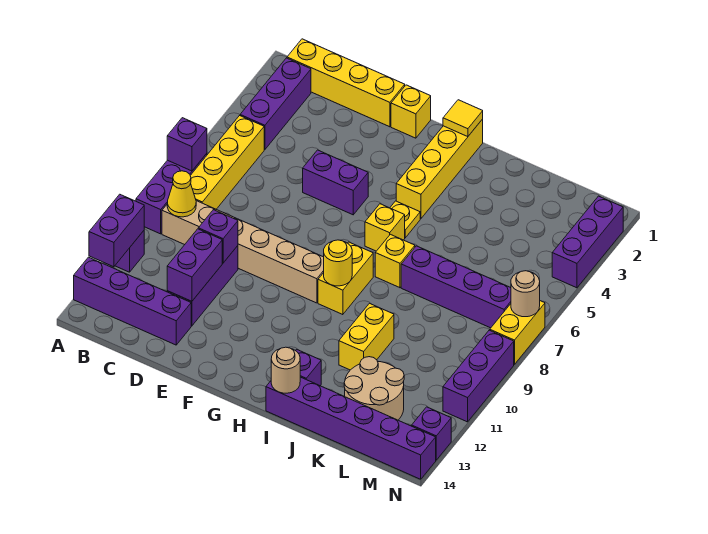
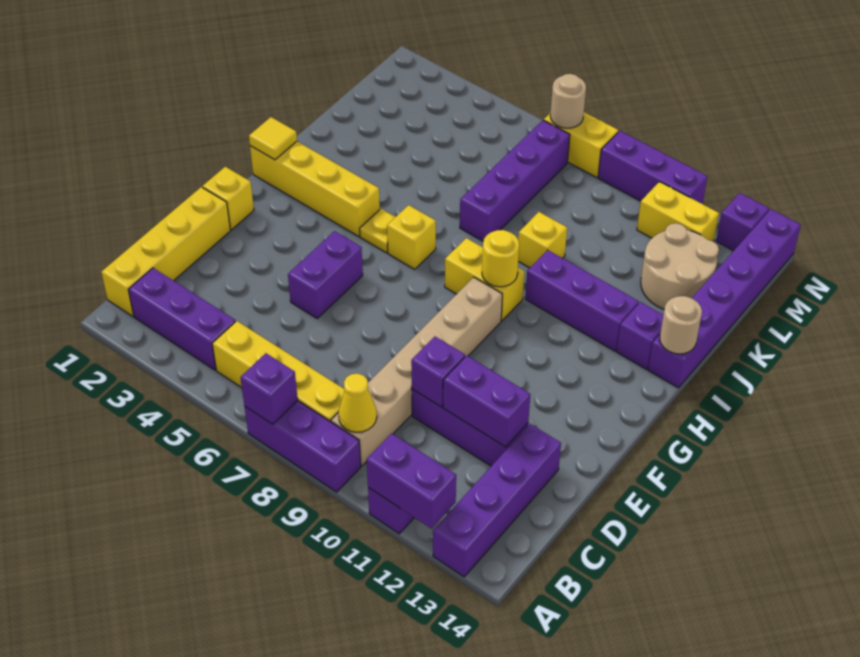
yellow brick I7 level 1 -> yellow brick J9 level 1
yellow brick J10:J11 level 1 -> yellow brick M11:M12 level 1
purple brick N2:N4 level 1 -> purple brick I10:I12 level 1

